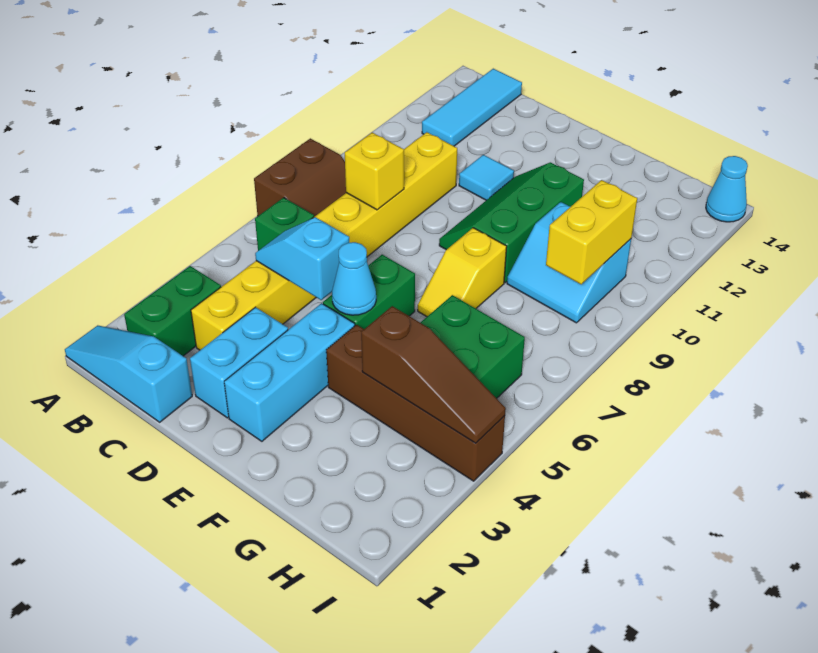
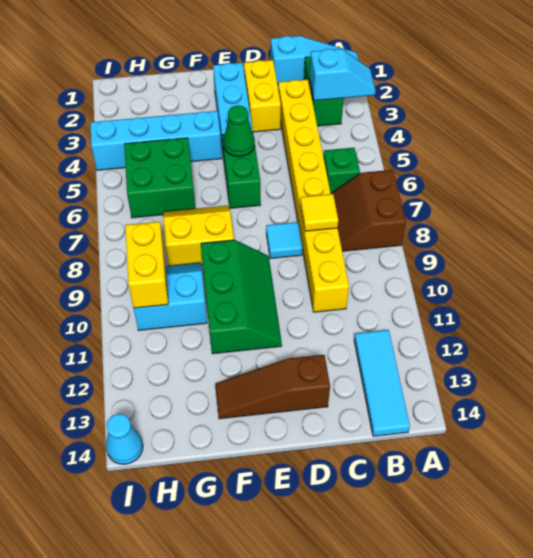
cyan slope C5:D5 level 2 top D -> cyan slope A3:B3 level 2 top B
yellow brick C8 level 2 -> yellow tile C8 level 2
cyan brick D2:D3 level 1 -> yellow brick D2:D3 level 1
cyan tile D11 level 1 -> cyan tile D8 level 1
cyan cone E5 level 2 -> green cone E5 level 2
brown brick F4:I4 level 1 -> cyan brick F4:I4 level 1
yellow slope F7:F8 level 1 top 8 -> yellow slope F7:G8 level 1 top 8
brown slope G4:I4 level 2 top G -> brown slope D13:F13 level 1 top D

